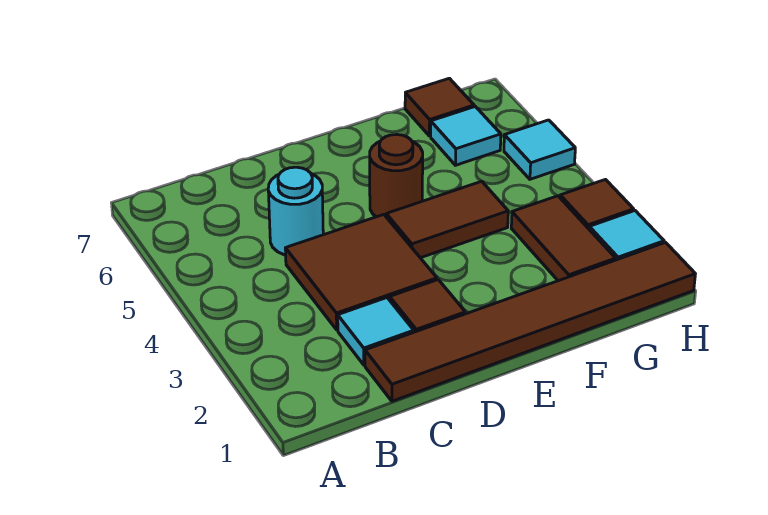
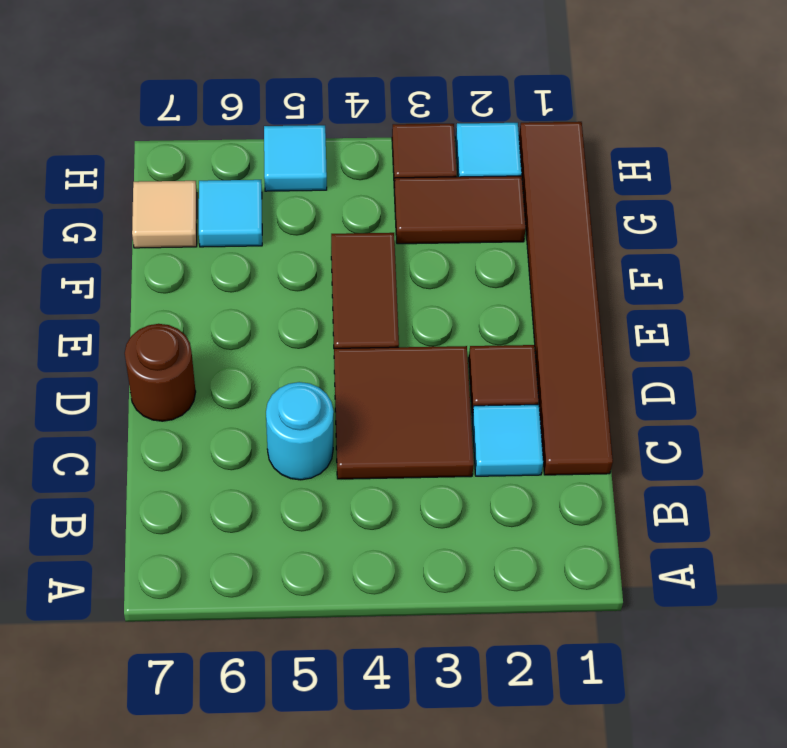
brown round brick E5 level 1 -> brown round brick D7 level 1
brown tile G7 level 1 -> tan tile G7 level 1

